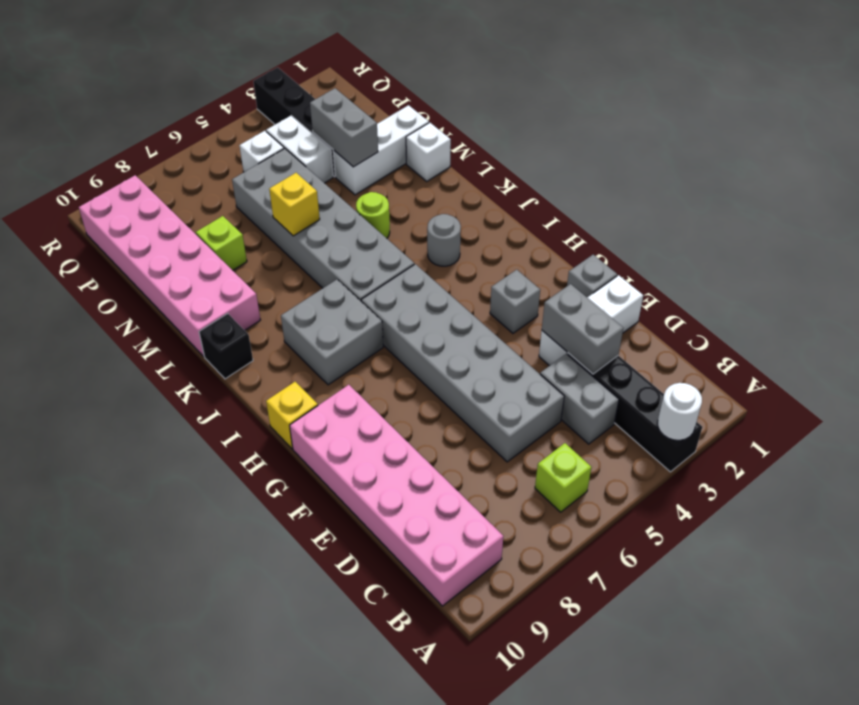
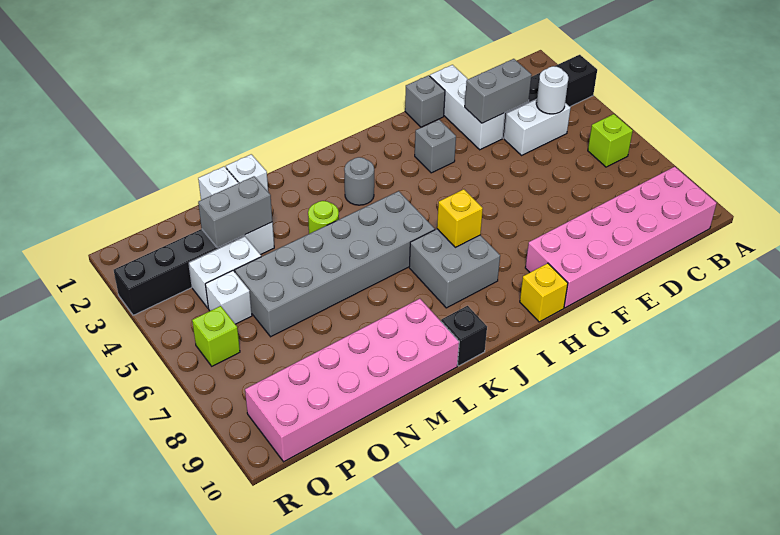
white round brick A3 level 2 -> white round brick C4 level 2
grey brick C4:D4 level 1 -> white brick C4:D4 level 1
grey brick D5:I6 level 1 -> none
yellow brick M6 level 2 -> yellow brick I7 level 2
lime brick N8 level 1 -> lime brick Q6 level 1

